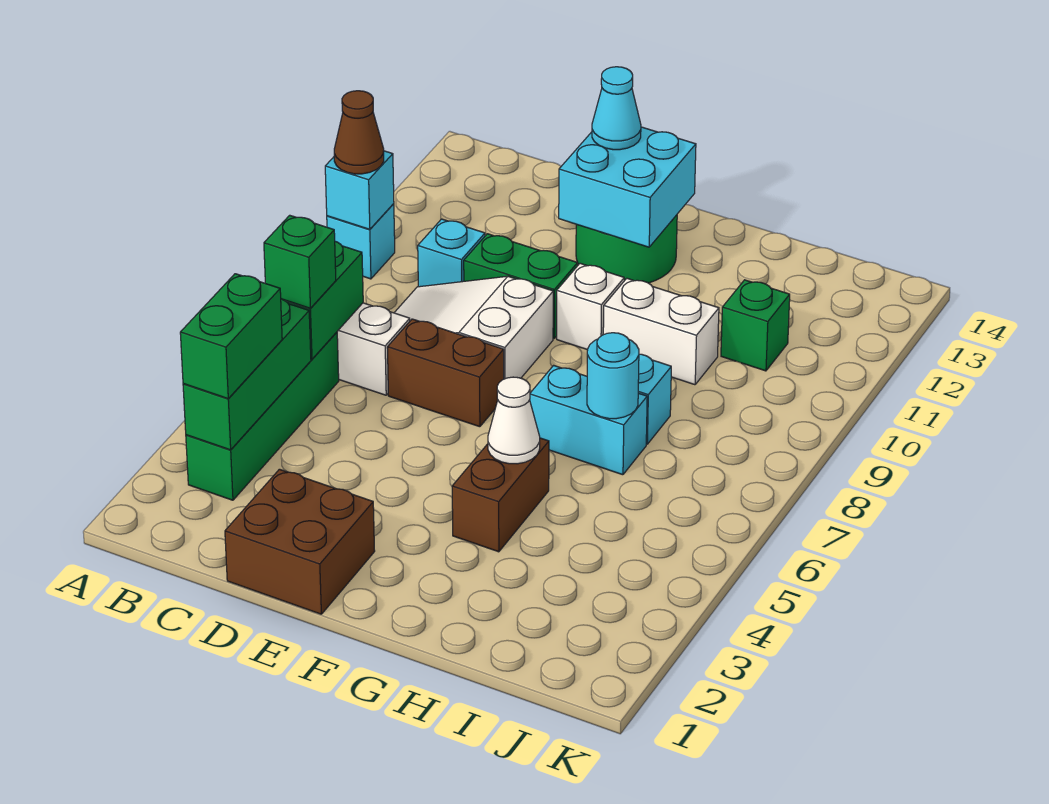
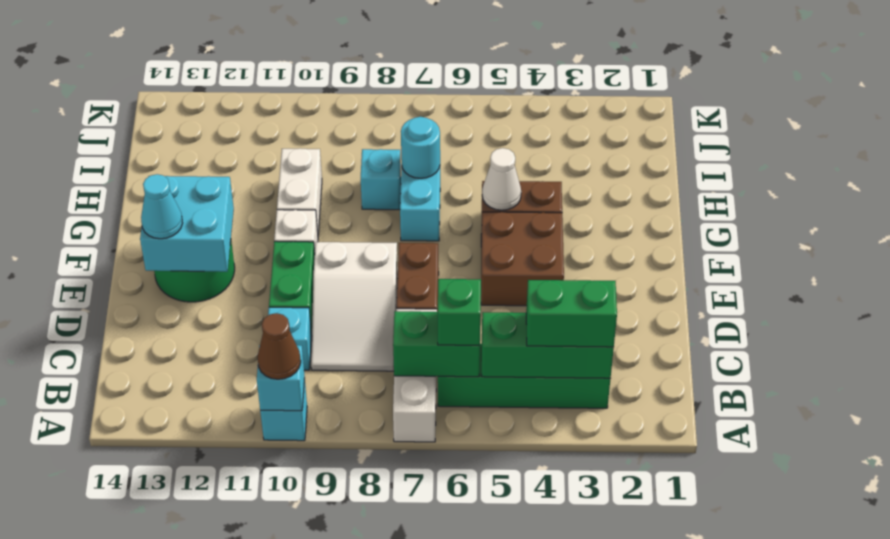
brown brick D1:E2 level 1 -> brown brick E4:F5 level 1
green brick I11 level 1 -> none

